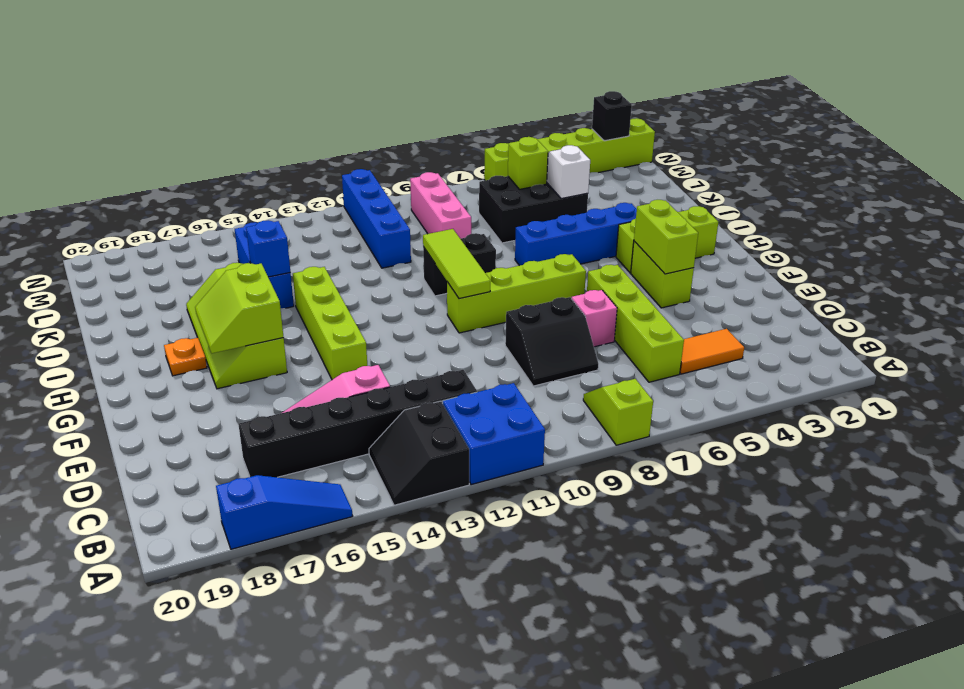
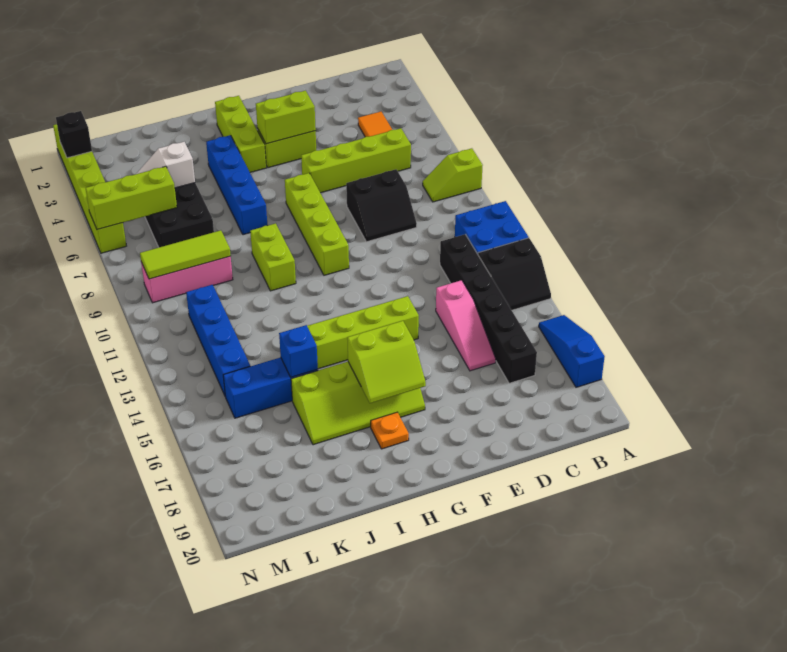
black slope D8:E9 level 1 top E -> black slope D8:E9 level 1 top 8
pink brick E7 level 1 -> none
lime tile G10:I10 level 2 -> lime tile K9:M9 level 2
black brick I9:I10 level 1 -> lime brick I9:I10 level 1
blue brick K11:N11 level 1 -> blue brick L11:L14 level 1
lime brick L6 level 2 -> lime brick L6:N6 level 2

